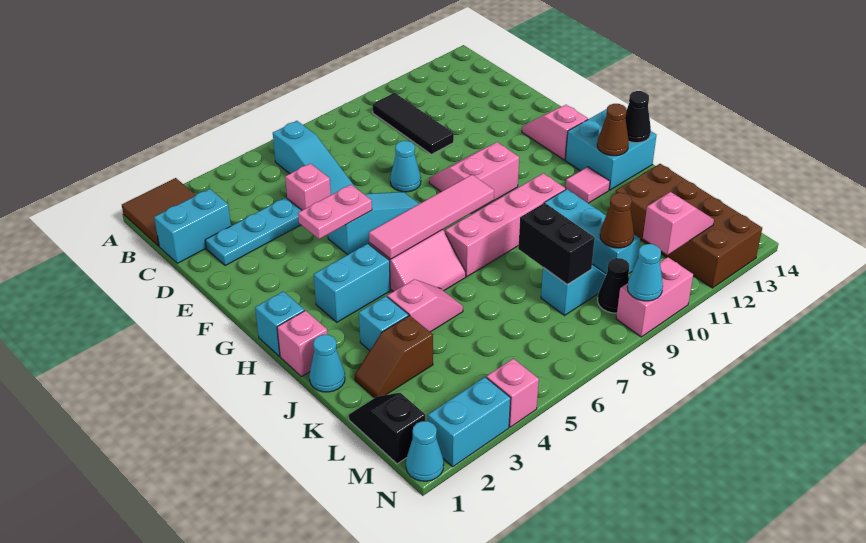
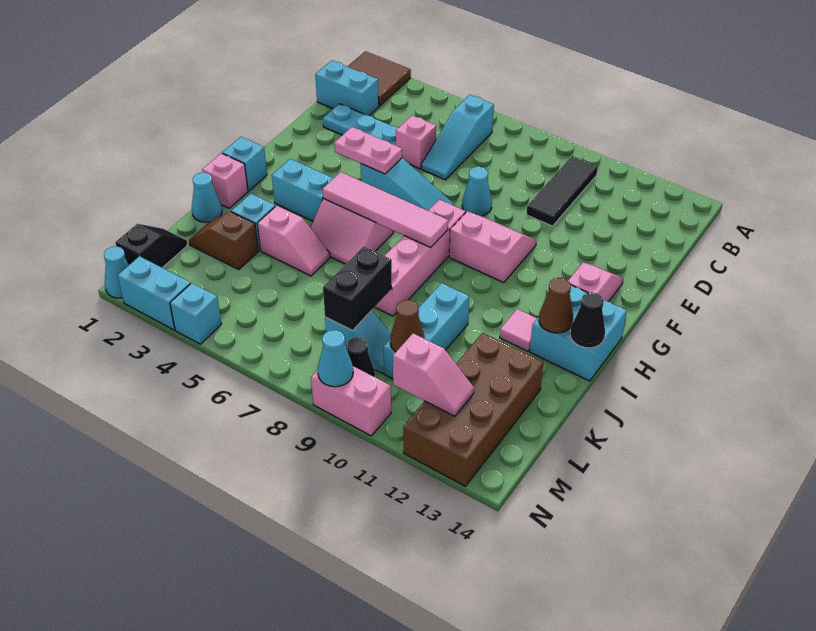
pink brick I7:I10 level 1 -> pink brick G8:J8 level 1
pink brick N4 level 1 -> cyan brick N4 level 1

